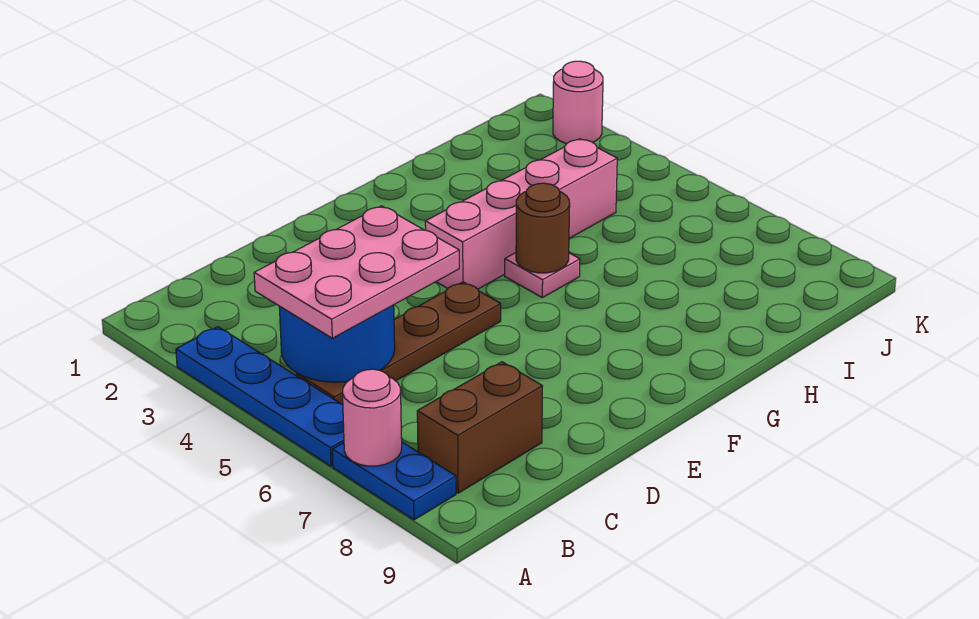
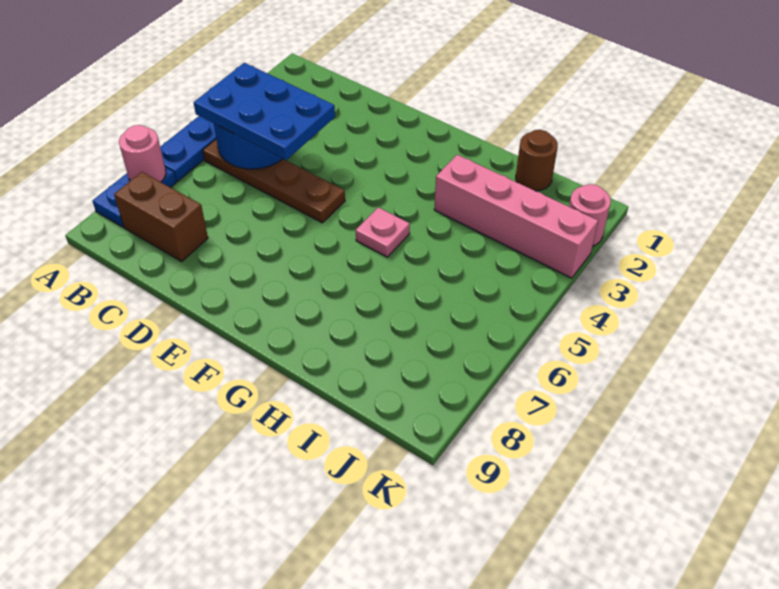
pink plate B4:D5 level 3 -> blue plate B4:D5 level 3
pink brick F4:I4 level 1 -> pink brick H3:K3 level 1
brown round brick G5 level 2 -> brown round brick I1 level 1

